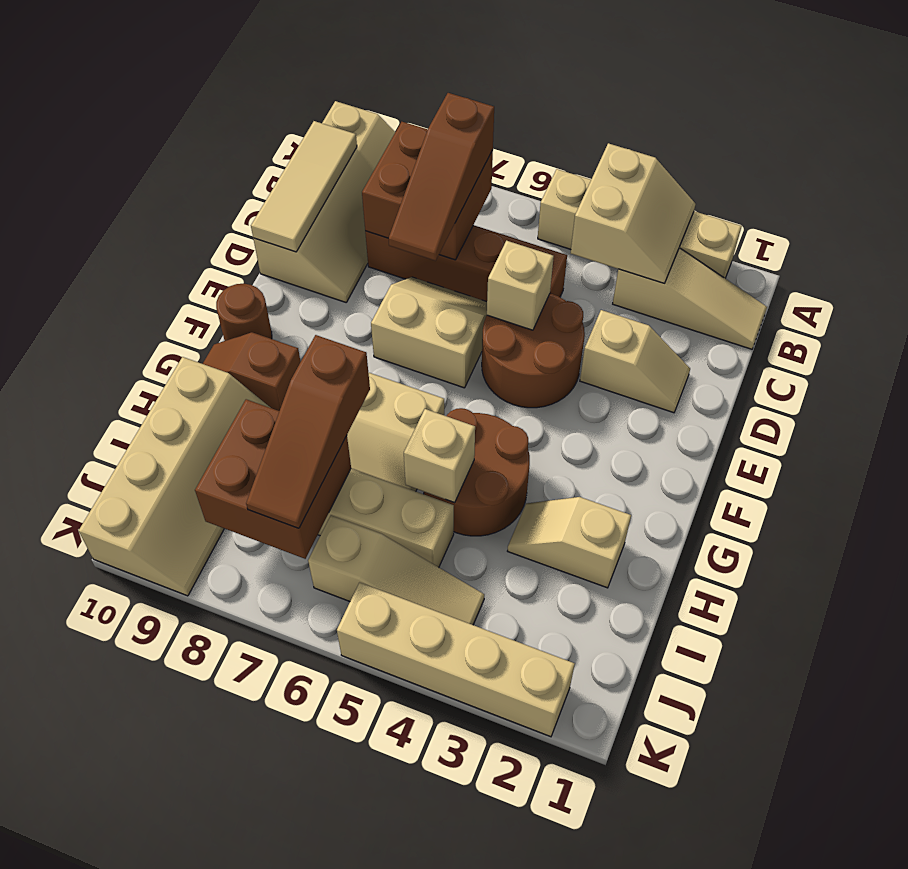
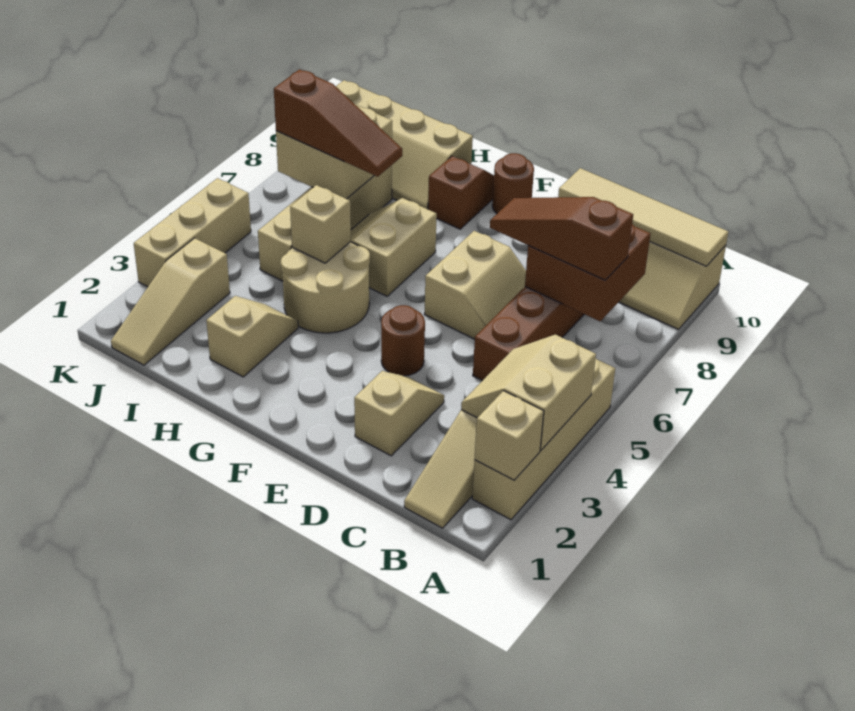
tan slope A3:B4 level 2 top 4 -> tan slope A3:B4 level 2 top A
tan tile B10:D10 level 2 -> tan tile A10:D10 level 2
tan slope D2:D3 level 1 top 3 -> tan slope D2:D3 level 1 top 2
brown round brick D4:E5 level 1 -> brown round brick E4 level 1
tan brick D5 level 2 -> tan brick A2 level 2
brown round brick G4:H5 level 1 -> tan round brick G4:H5 level 1
brown slope H7:J7 level 3 top H -> brown slope H7:J7 level 3 top J
brown brick I7:J8 level 2 -> tan brick I7:J8 level 2
tan slope J4:J6 level 1 top 6 -> tan slope J1:J3 level 1 top 3
tan brick K2:K5 level 1 -> tan brick K3:K5 level 1

